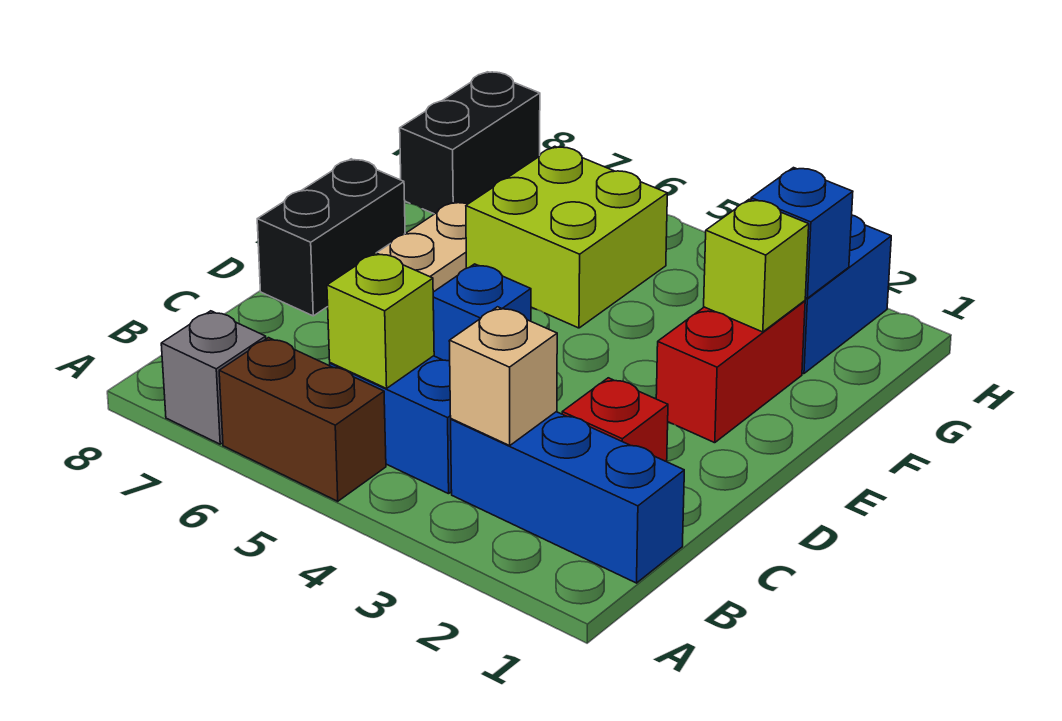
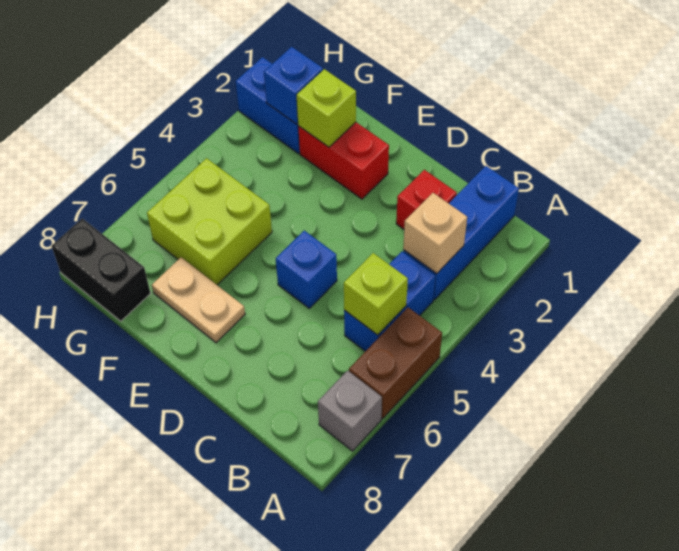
black brick D8:E8 level 1 -> none

